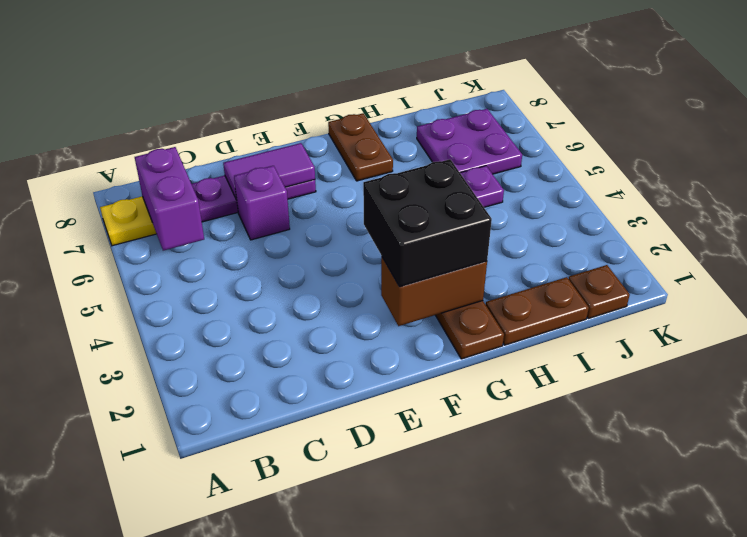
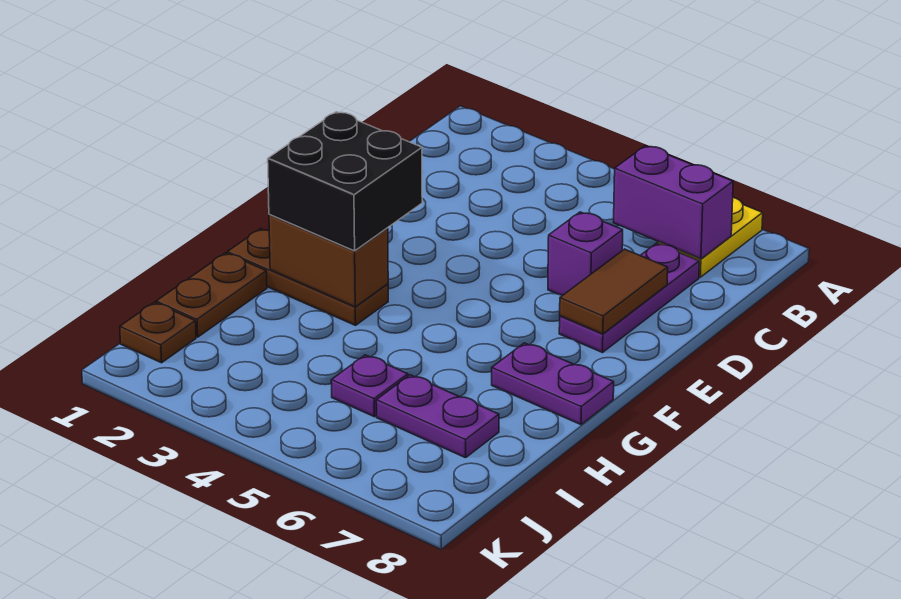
purple tile D7:E7 level 2 -> brown tile D7:E7 level 2
brown brick F2:G2 level 2 -> brown brick G2:G3 level 2
brown plate G7:G8 level 1 -> purple plate G7:G8 level 1
purple plate I6:J7 level 1 -> purple plate I6:I7 level 1

